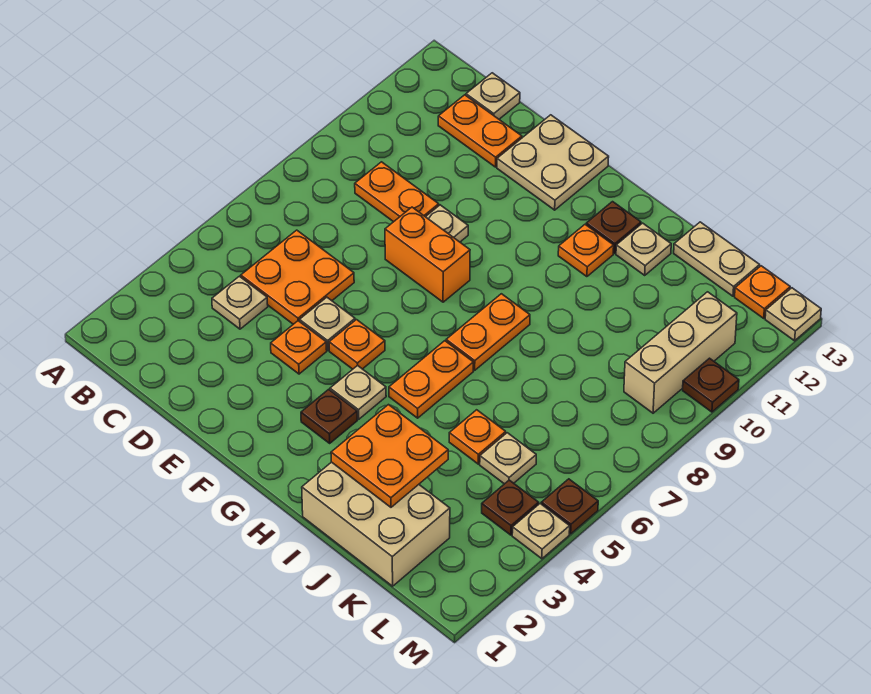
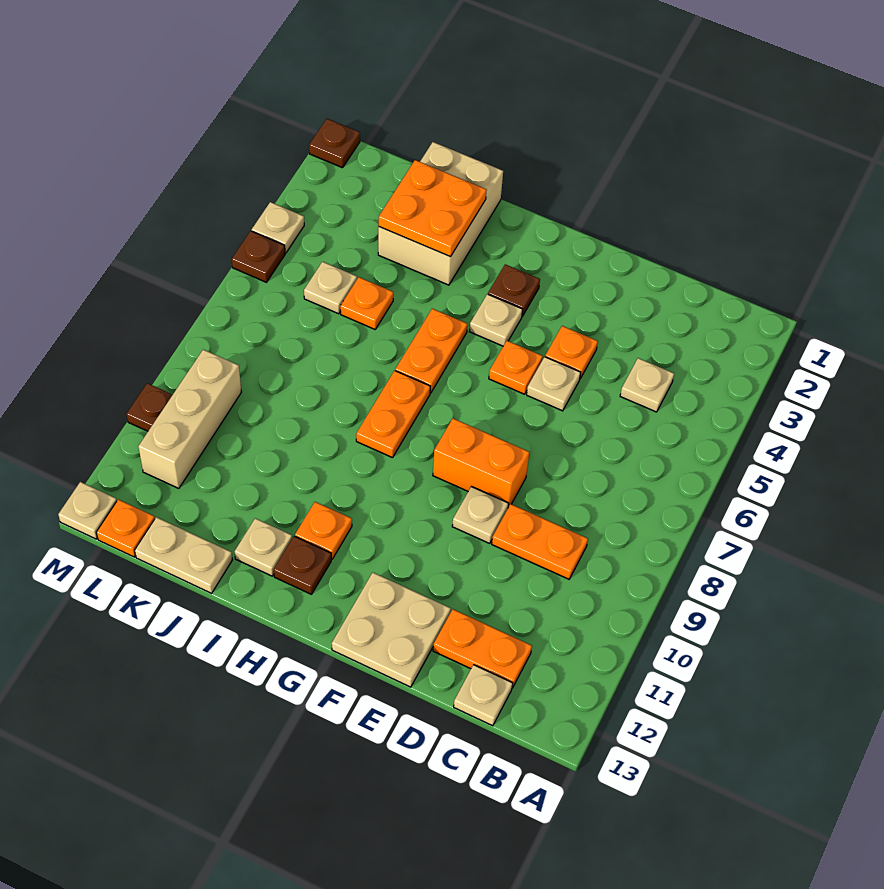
orange plate C5:D6 level 1 -> none
tan brick I1:K2 level 1 -> tan brick I1:J3 level 1
brown plate L4 level 1 -> brown plate M1 level 1

